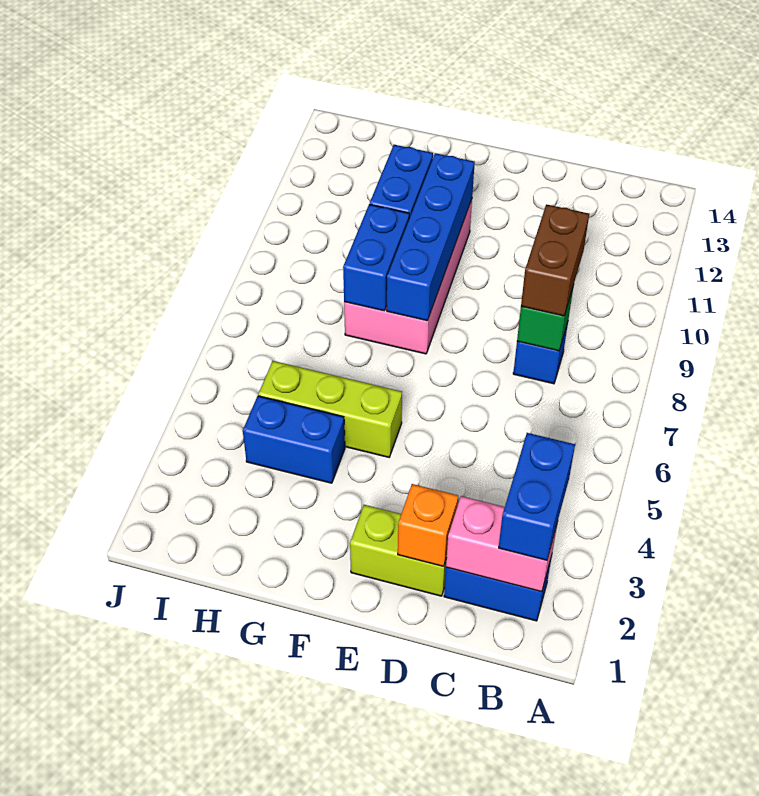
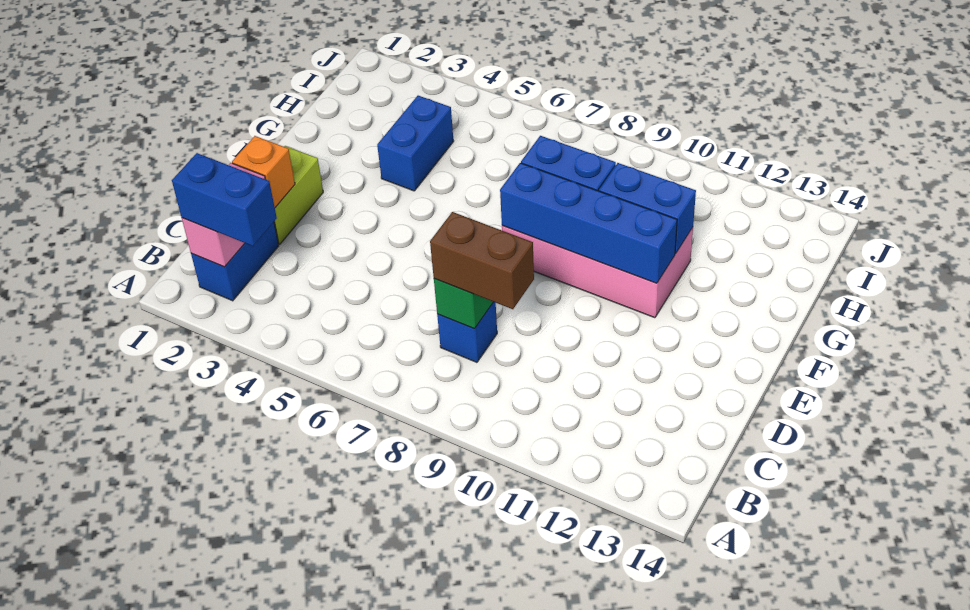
lime brick F5:H5 level 1 -> none

